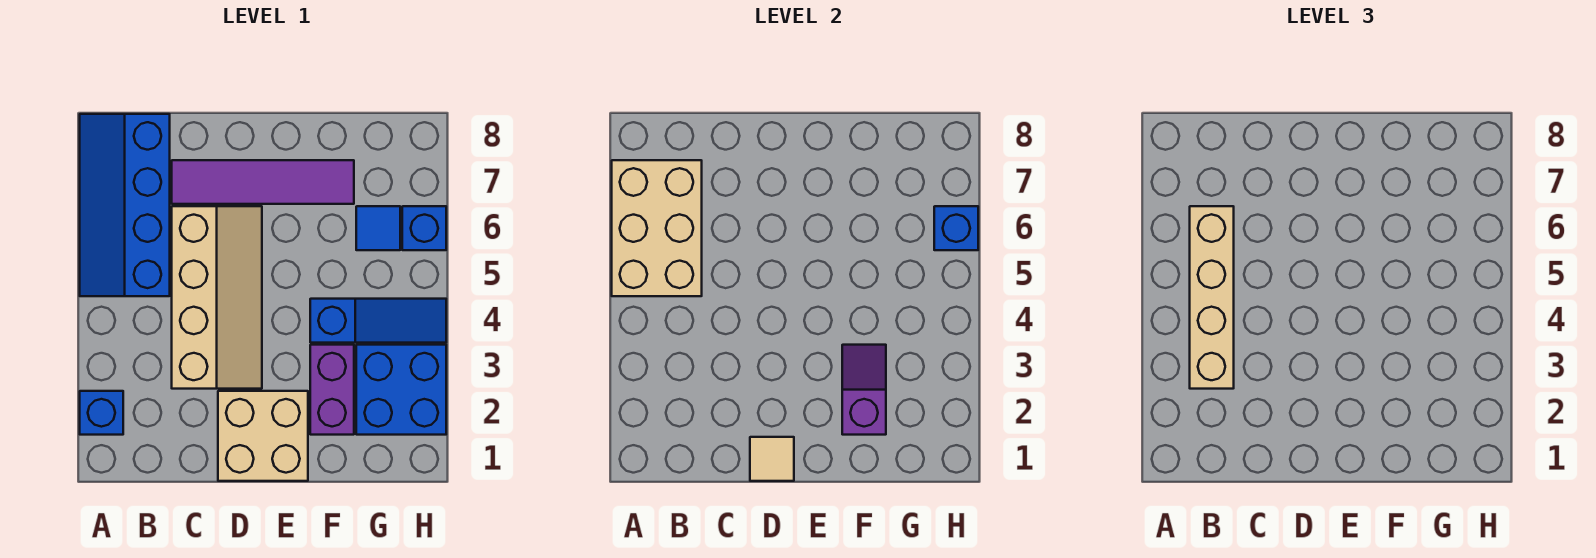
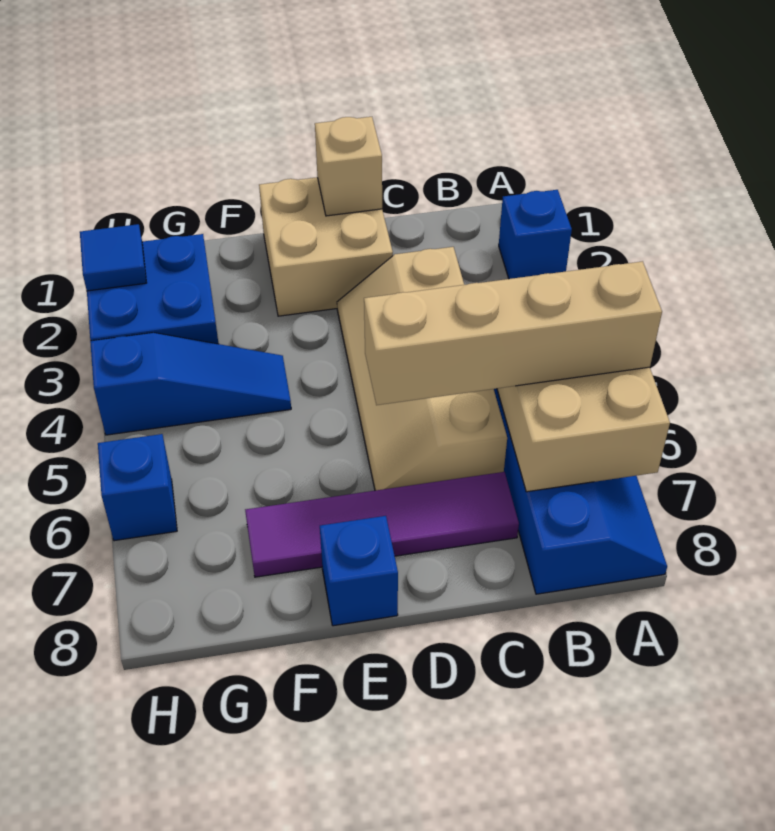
tan brick B3:B6 level 3 -> tan brick A6:D6 level 3
tan tile D1 level 2 -> tan brick D1 level 2
purple brick F2:F3 level 1 -> none
purple slope F2:F3 level 2 top 2 -> none
blue slope F4:H4 level 1 top F -> blue slope F4:H4 level 1 top H
blue tile G6 level 1 -> blue tile H2 level 2
blue brick H6 level 2 -> blue brick E8 level 1

